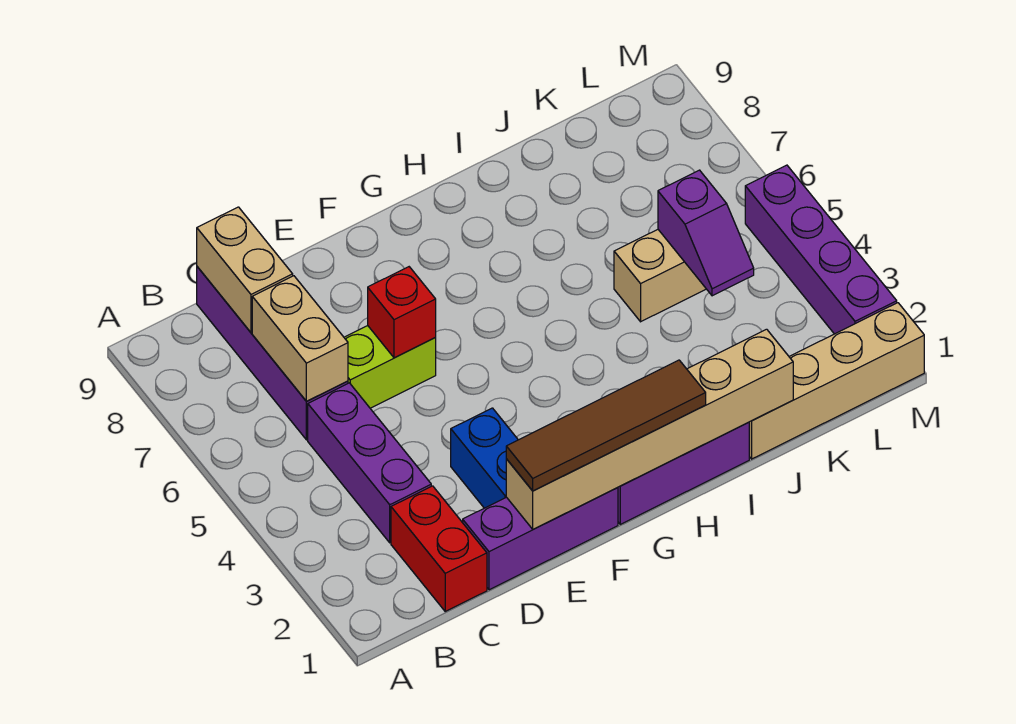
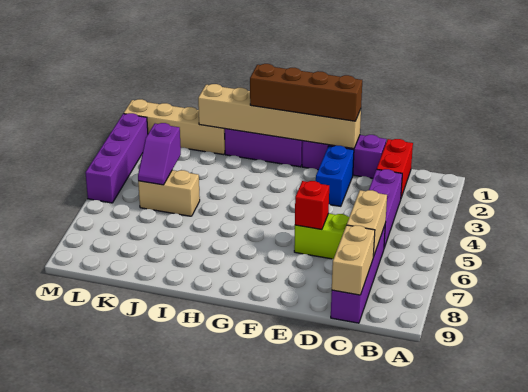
brown tile E1:H1 level 3 -> brown brick E1:H1 level 3
purple slope K4:K5 level 2 top 5 -> purple slope K4:K5 level 2 top 4

